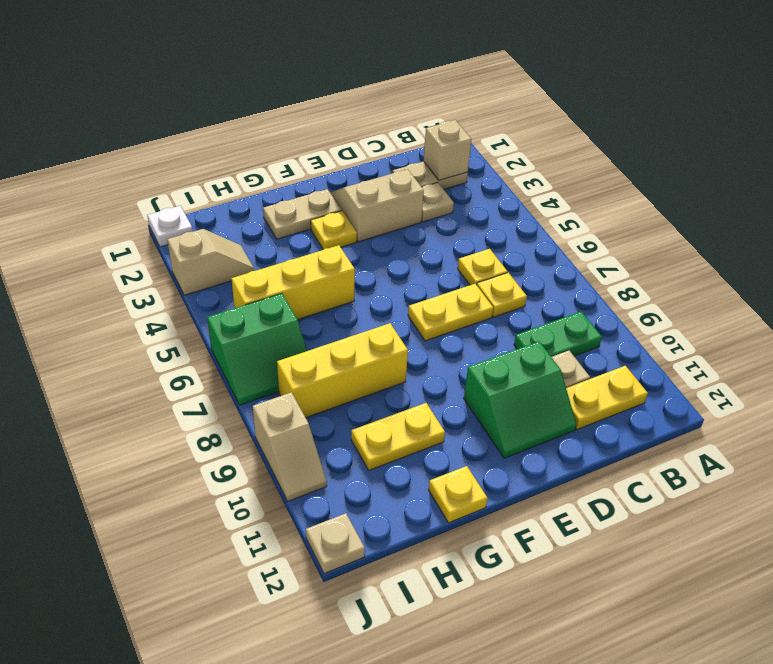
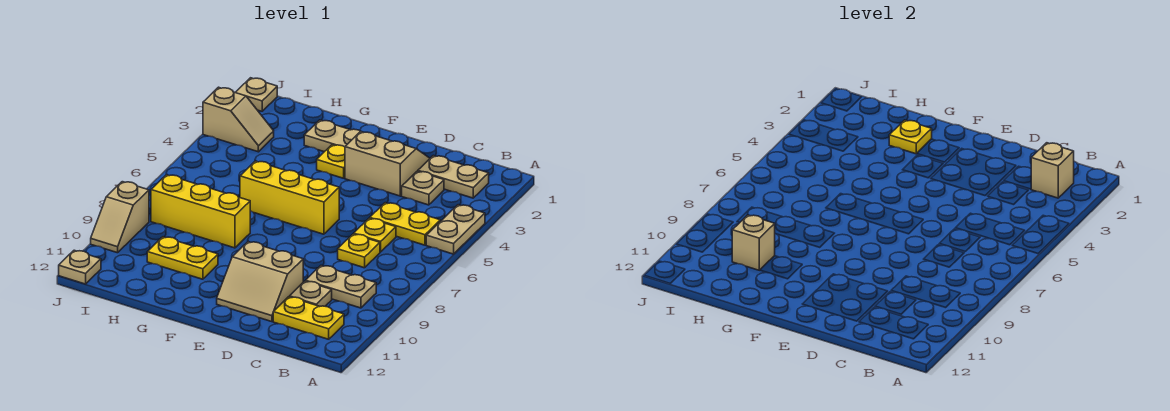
none -> tan plate A4:A5 level 1
green plate B9:C9 level 1 -> tan plate B9:C9 level 1
yellow plate D7:E7 level 1 -> yellow plate B5:C5 level 1
green slope D10:E11 level 1 top 10 -> tan slope D10:E11 level 1 top 10
yellow brick G5:I5 level 1 -> yellow brick E6:G6 level 1
yellow plate G12 level 1 -> yellow plate G2 level 2
none -> tan brick H10 level 2
green slope I6:J7 level 1 top 6 -> none
white plate J1 level 1 -> tan plate J1 level 1

